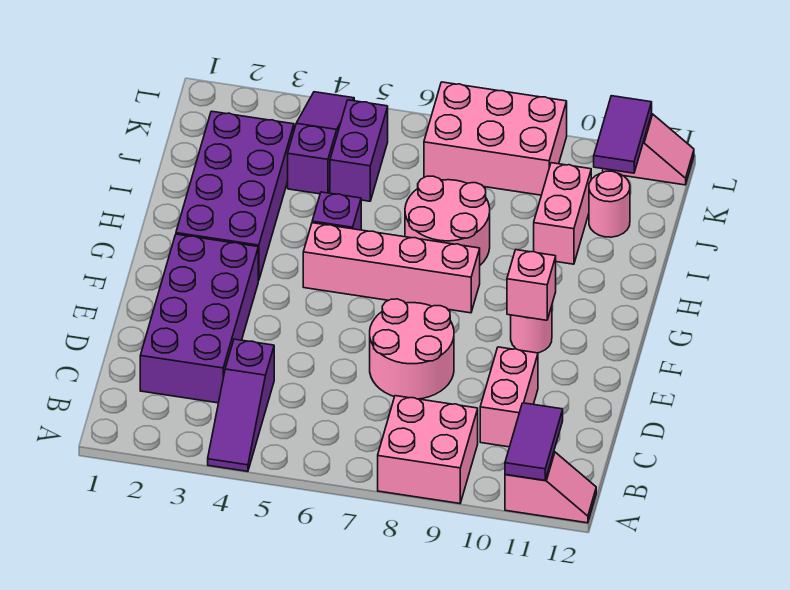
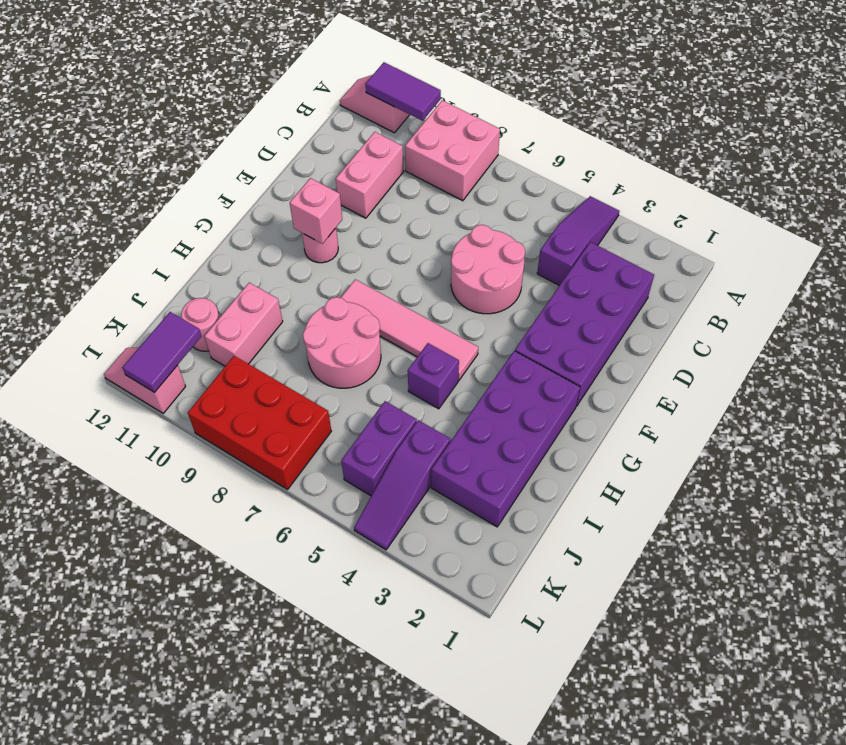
purple tile A11:B11 level 2 -> purple tile A10:A11 level 2
pink round brick D7:E8 level 1 -> pink round brick D5:E6 level 1
pink brick G5:G8 level 1 -> pink tile G5:G8 level 1
pink brick K7:L9 level 1 -> red brick K7:L9 level 1

